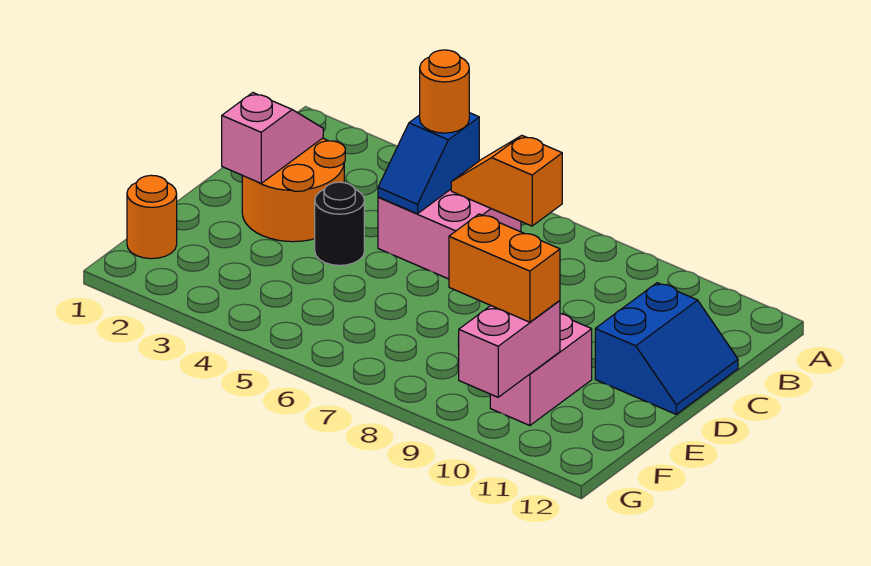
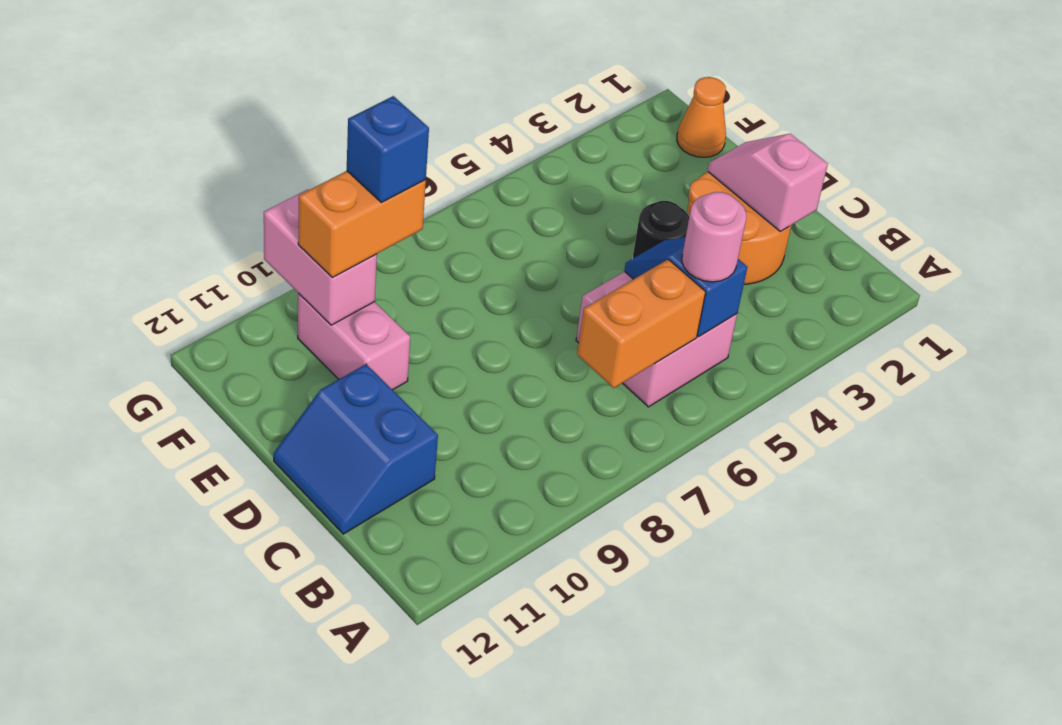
orange round brick B5 level 3 -> pink round brick B5 level 3
orange slope B6:B7 level 2 top 7 -> orange brick B6:B7 level 2
pink slope C2:D2 level 2 top D -> pink slope C2:D2 level 2 top C
orange round brick F1 level 1 -> orange cone F1 level 1
none -> blue brick F9 level 4

